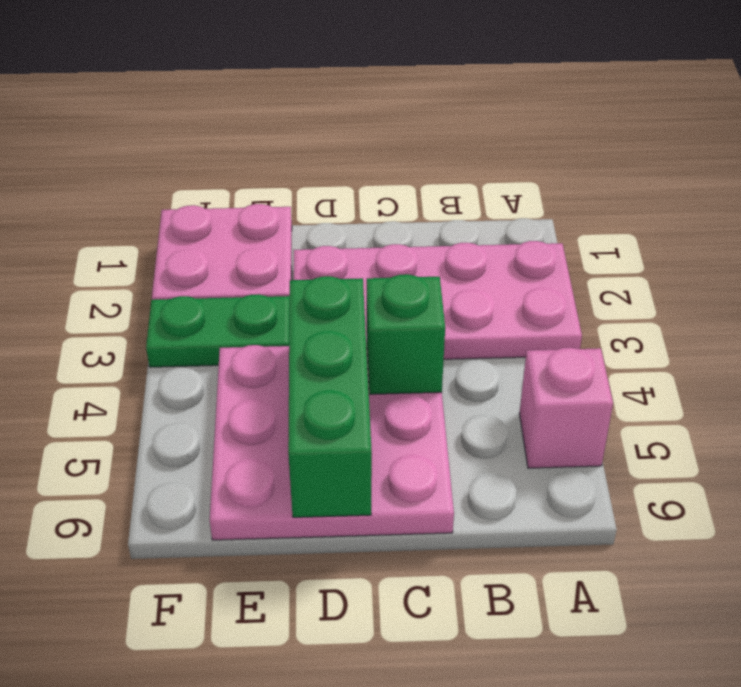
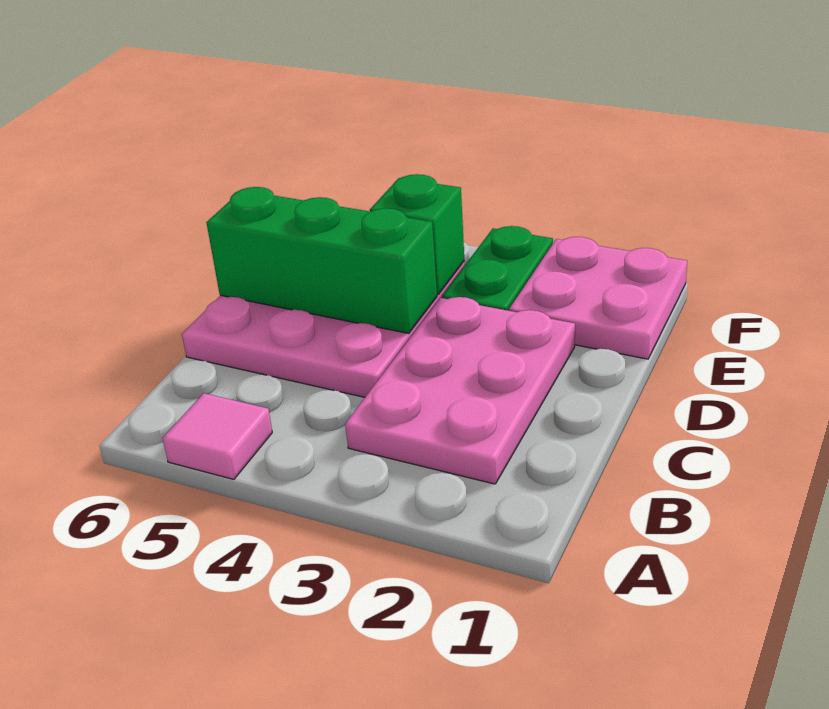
pink plate A2:D3 level 1 -> pink plate B2:D3 level 1
pink brick A5 level 1 -> pink tile A5 level 1
green brick C4 level 2 -> green brick E4 level 2

